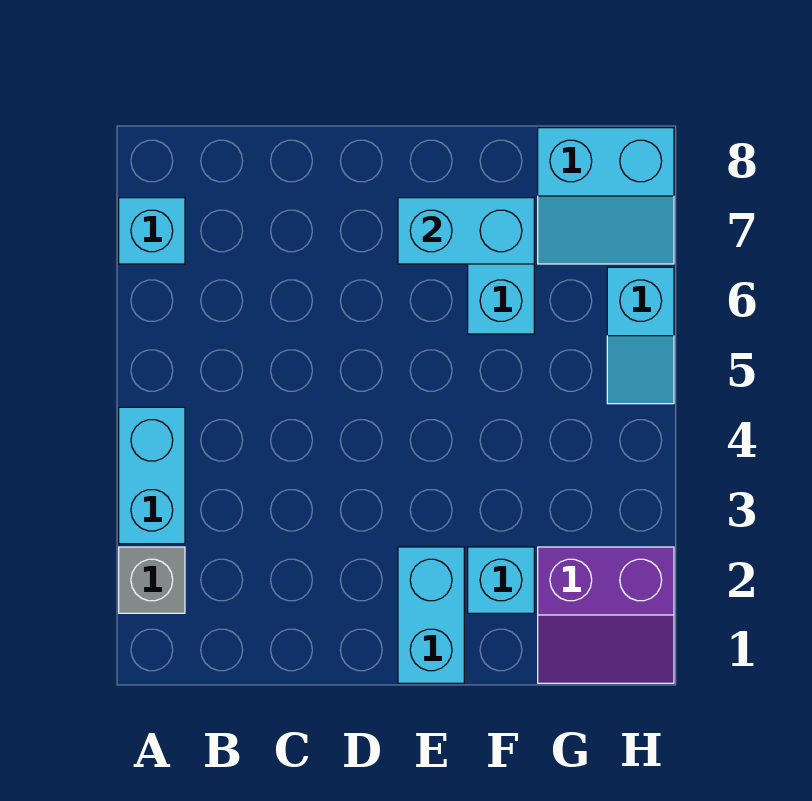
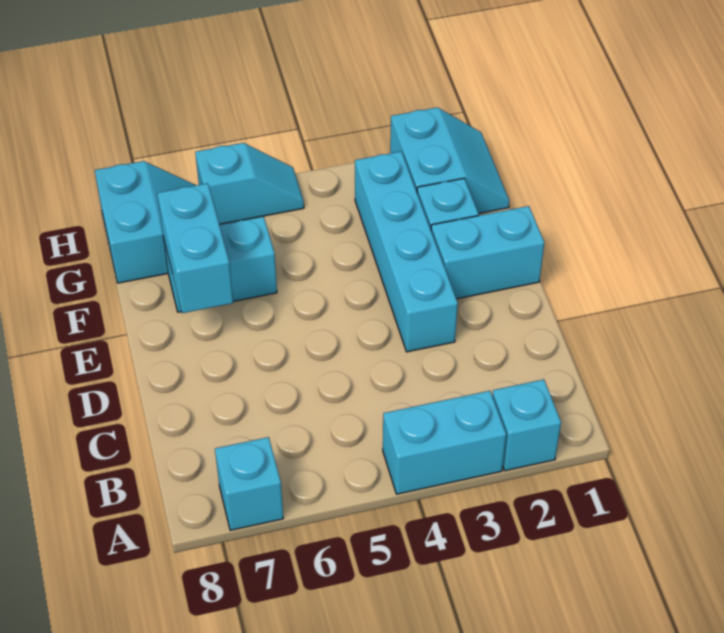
grey brick A2 level 1 -> cyan brick A2 level 1
none -> cyan brick D3:G3 level 1
purple slope G1:H2 level 1 top 2 -> cyan slope G1:H2 level 1 top 2

